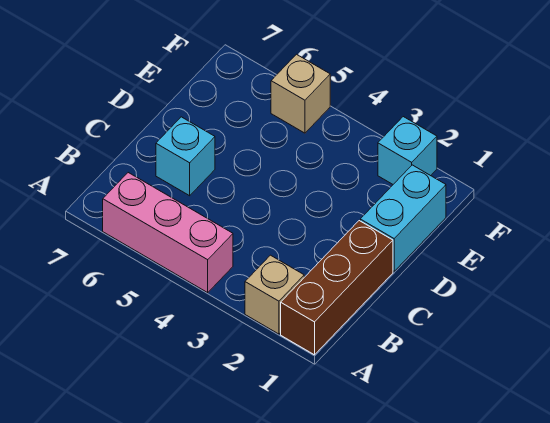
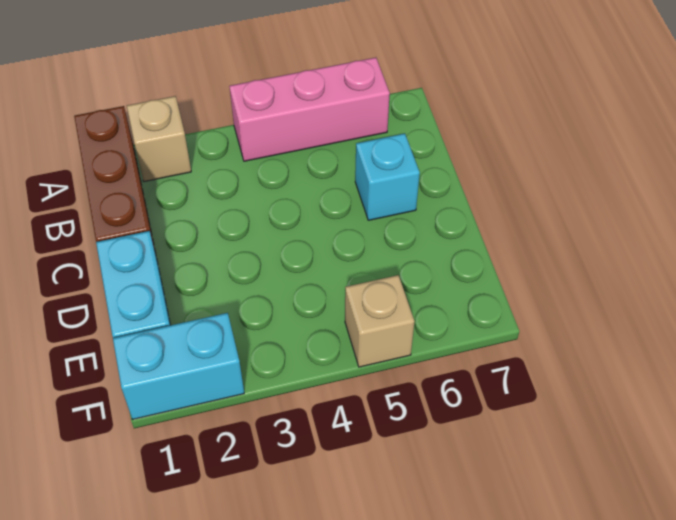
cyan brick F2 level 1 -> cyan brick F1:F2 level 1

